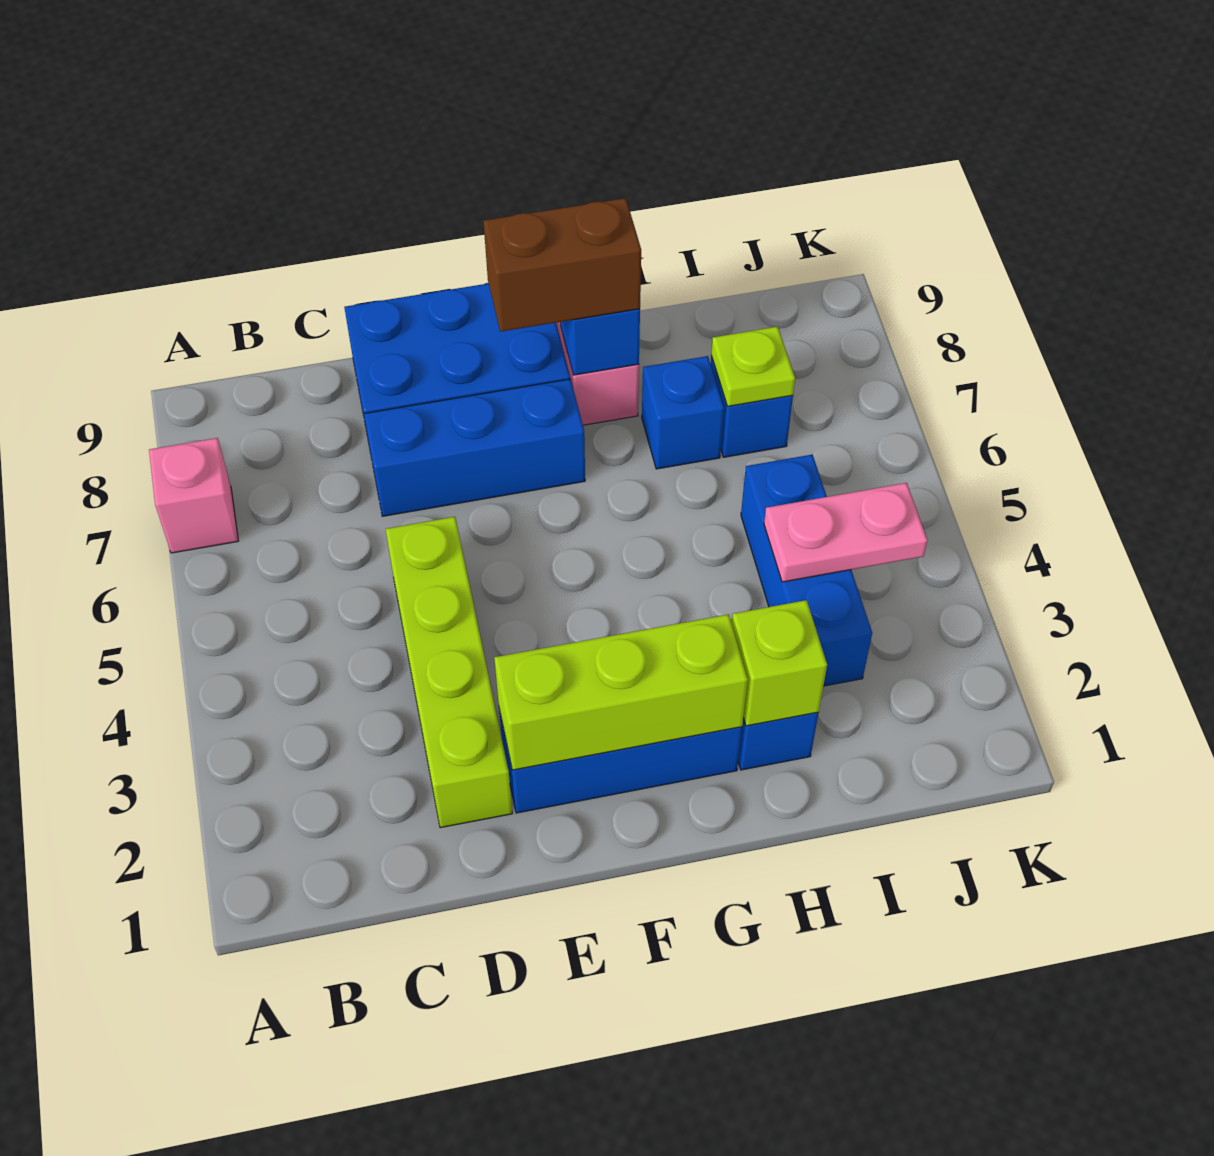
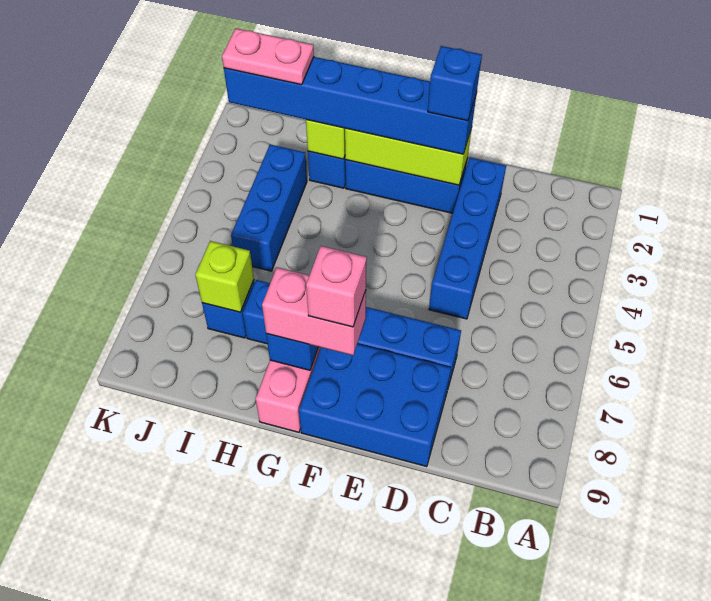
pink brick A7 level 1 -> pink brick F8 level 4
lime brick D2:D5 level 1 -> blue brick D2:D5 level 1
none -> blue brick E2:J2 level 3
none -> blue brick E2 level 4
brown brick F8:G8 level 3 -> pink brick F8:G8 level 3
pink plate I4:J4 level 2 -> pink plate I2:J2 level 4
lime plate I7 level 2 -> lime brick I7 level 2

